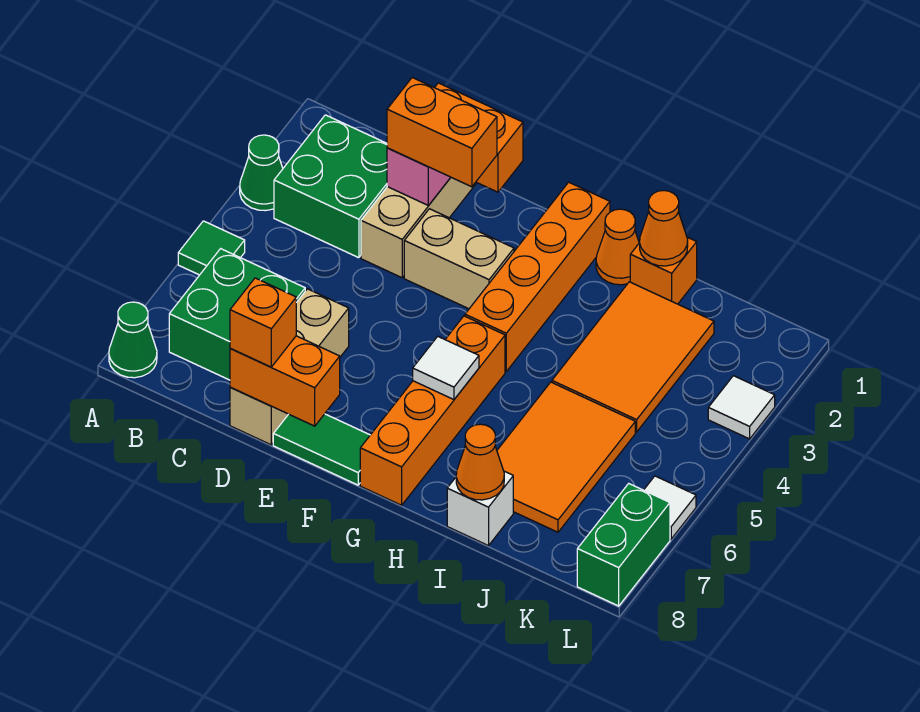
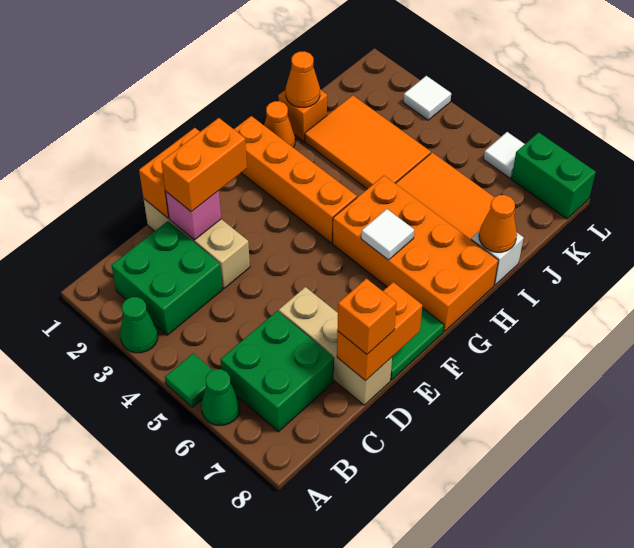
green cone A8 level 1 -> green cone A6 level 1
tan brick E3:F3 level 1 -> none
orange brick G5:G8 level 1 -> orange brick G5:H8 level 1

